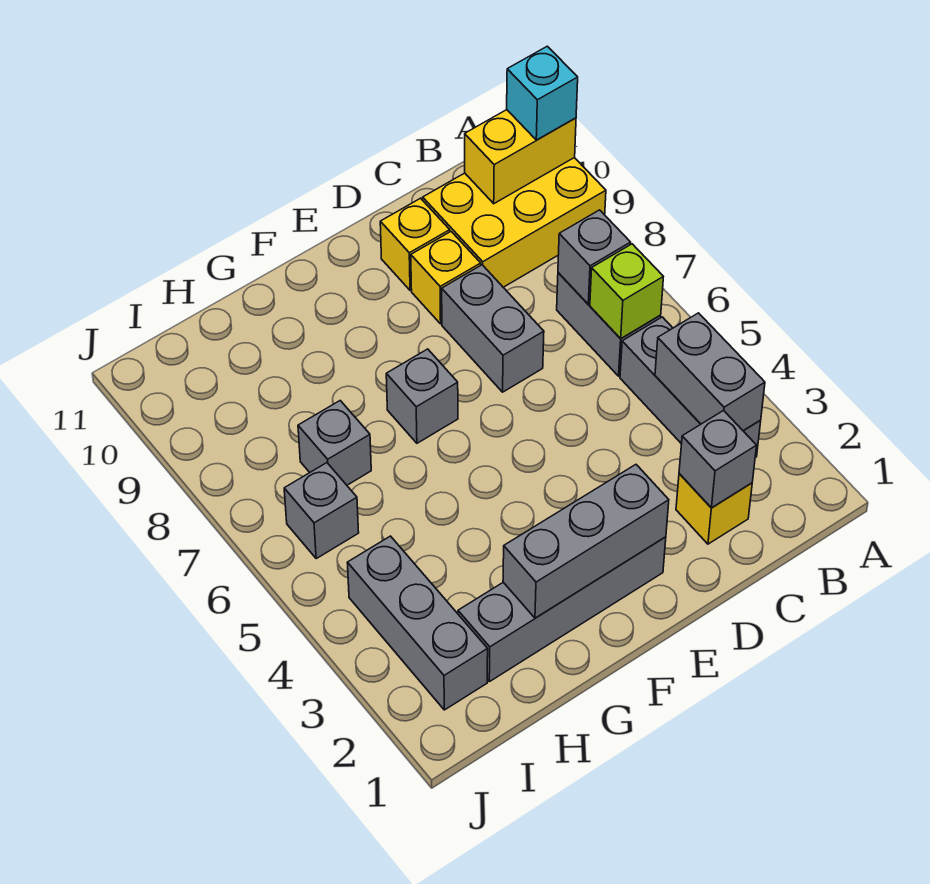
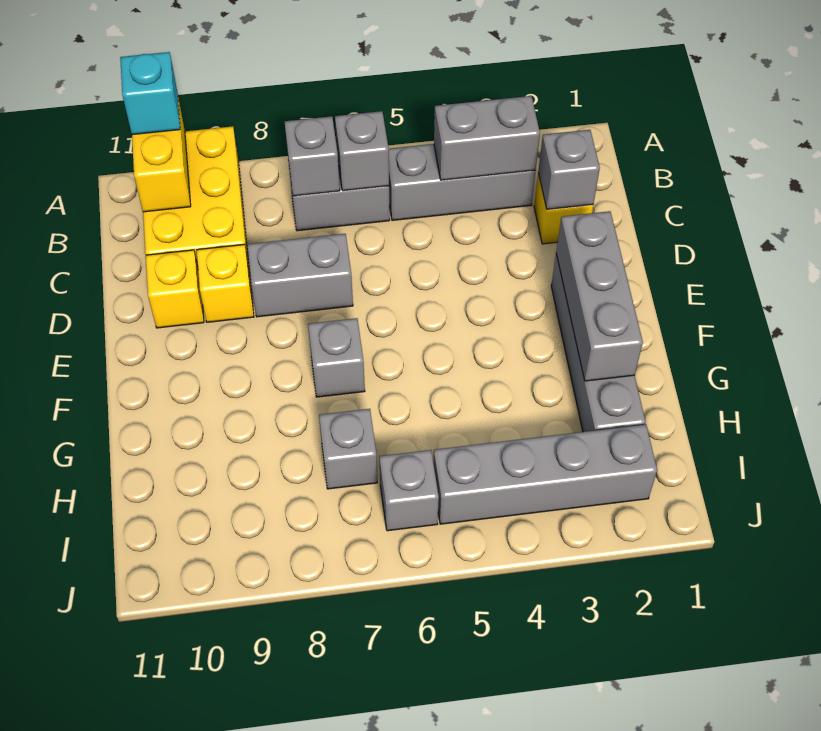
lime brick B6 level 2 -> grey brick B6 level 2
grey brick I2:I4 level 1 -> grey brick I2:I5 level 1

